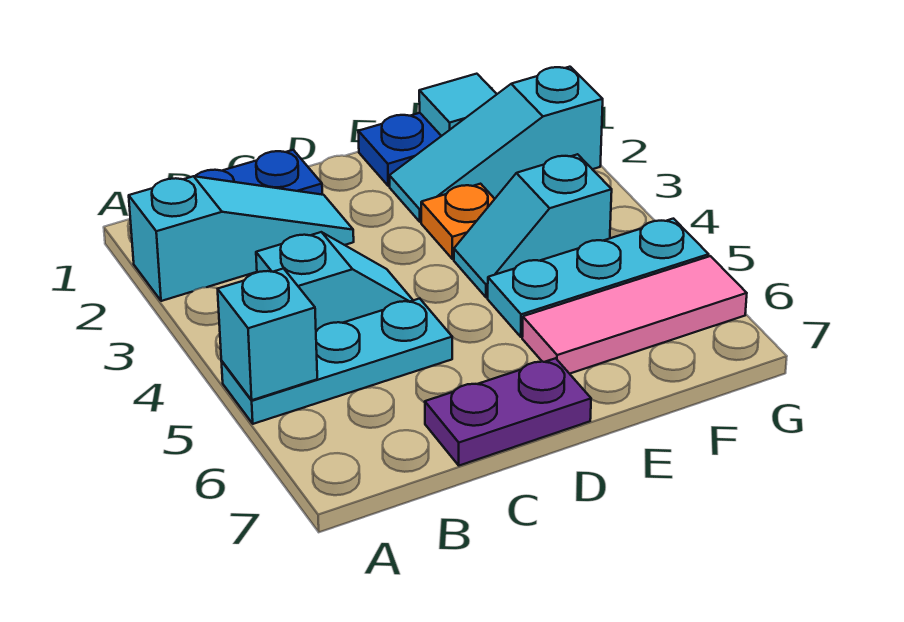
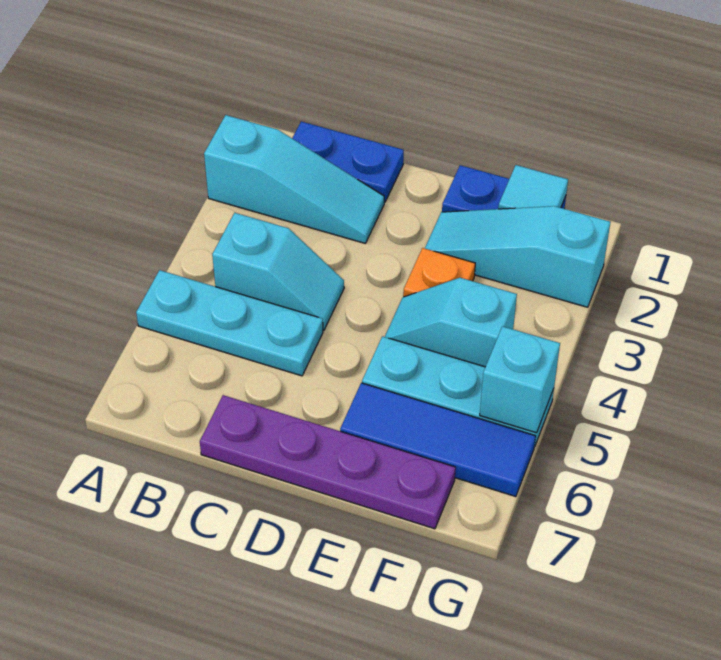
cyan brick A5 level 2 -> cyan brick G5 level 2
purple plate C7:D7 level 1 -> purple plate C7:F7 level 1
pink tile E6:G6 level 1 -> blue tile E6:G6 level 1

